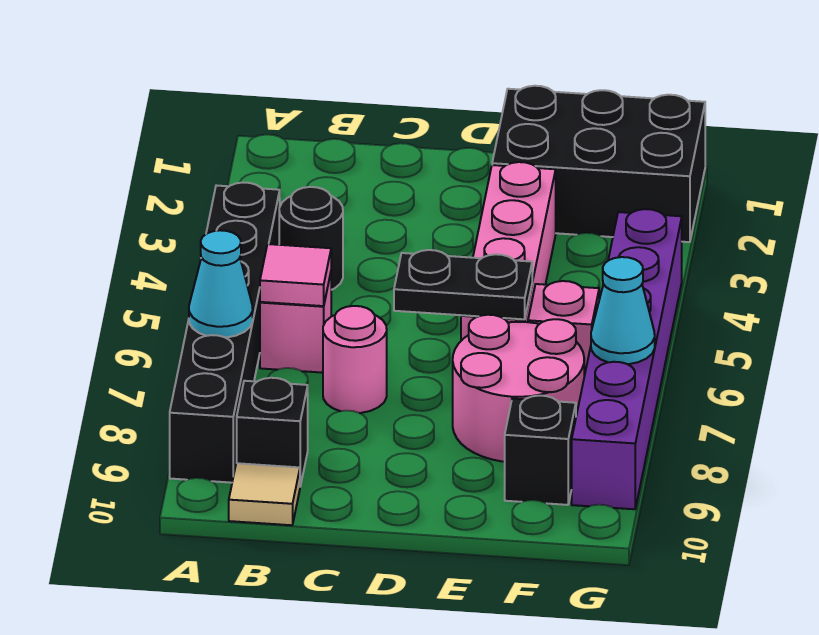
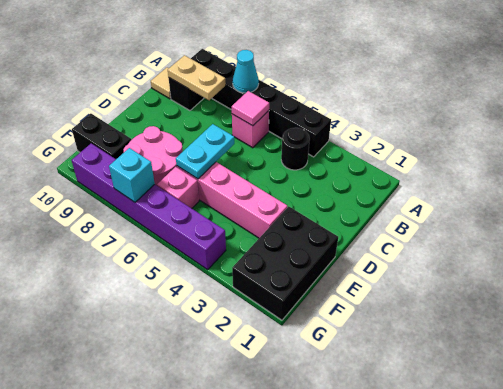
none -> tan plate B8:B9 level 2
pink round brick C7 level 1 -> none
black plate D6:E6 level 2 -> cyan plate D6:E6 level 2
black brick F9 level 1 -> black brick F9:F10 level 1
cyan cone G7 level 2 -> cyan brick G7 level 2

